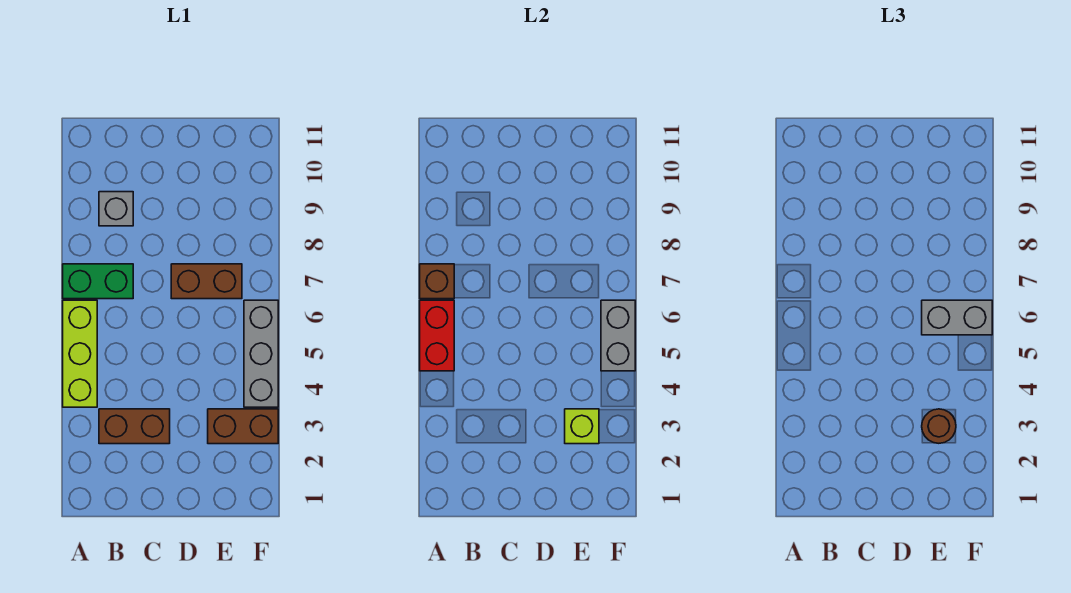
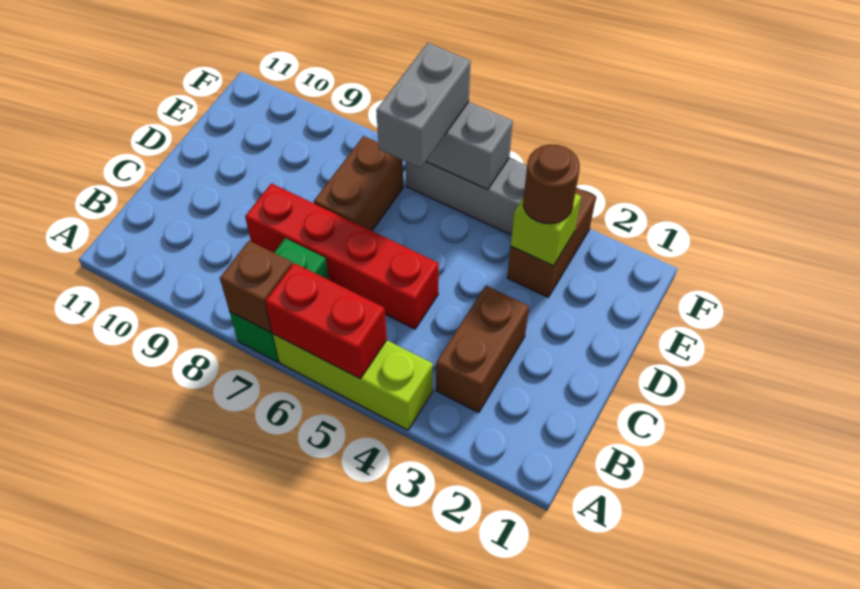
grey brick B9 level 1 -> none
none -> red brick C5:C8 level 1

